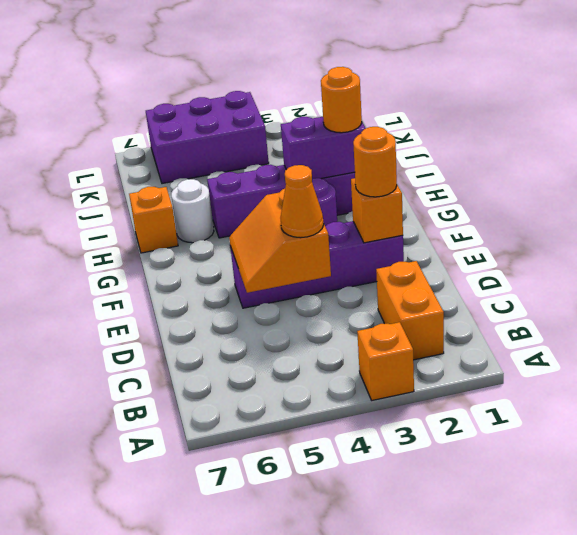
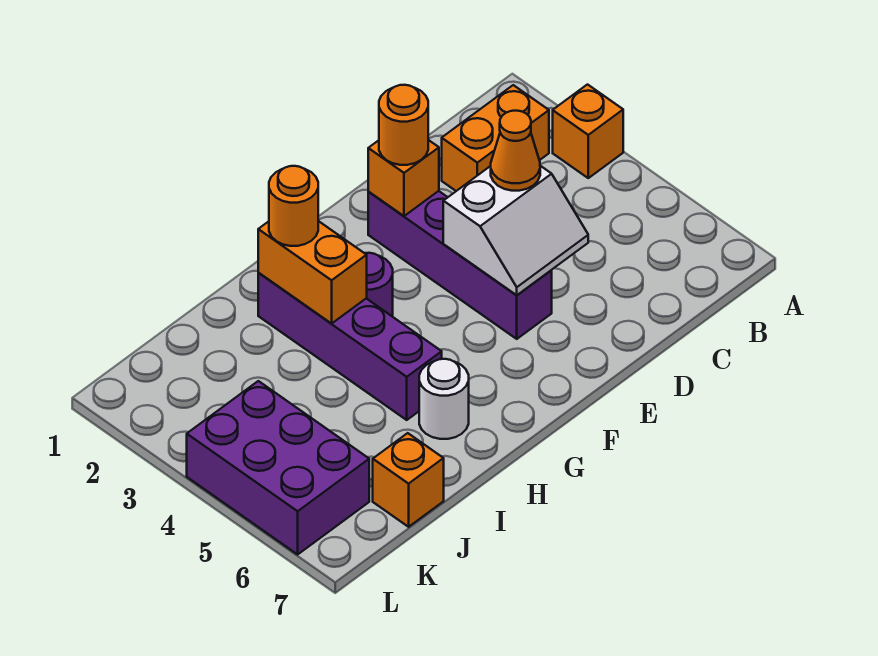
orange slope D4:E5 level 2 top 4 -> white slope D4:E5 level 2 top 4
purple brick H2:H3 level 2 -> orange brick H2:H3 level 2
orange brick H7 level 1 -> orange brick J7 level 1

